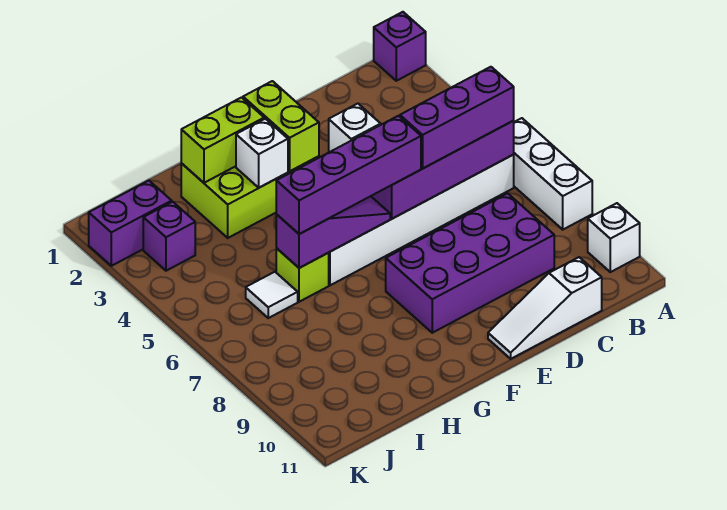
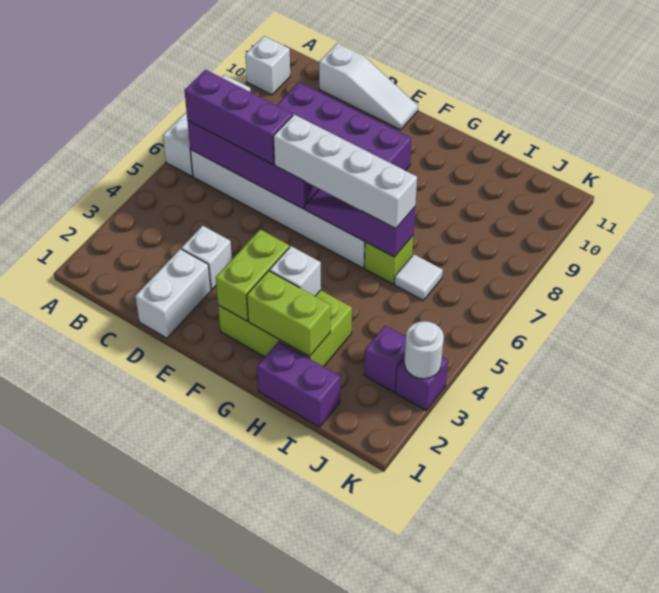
purple brick A1 level 1 -> purple brick K3 level 1
none -> white brick D1:D2 level 1
purple brick E6:H6 level 3 -> white brick E6:H6 level 3
purple brick J2:K2 level 1 -> purple brick H1:I1 level 1
none -> white round brick K3 level 2

